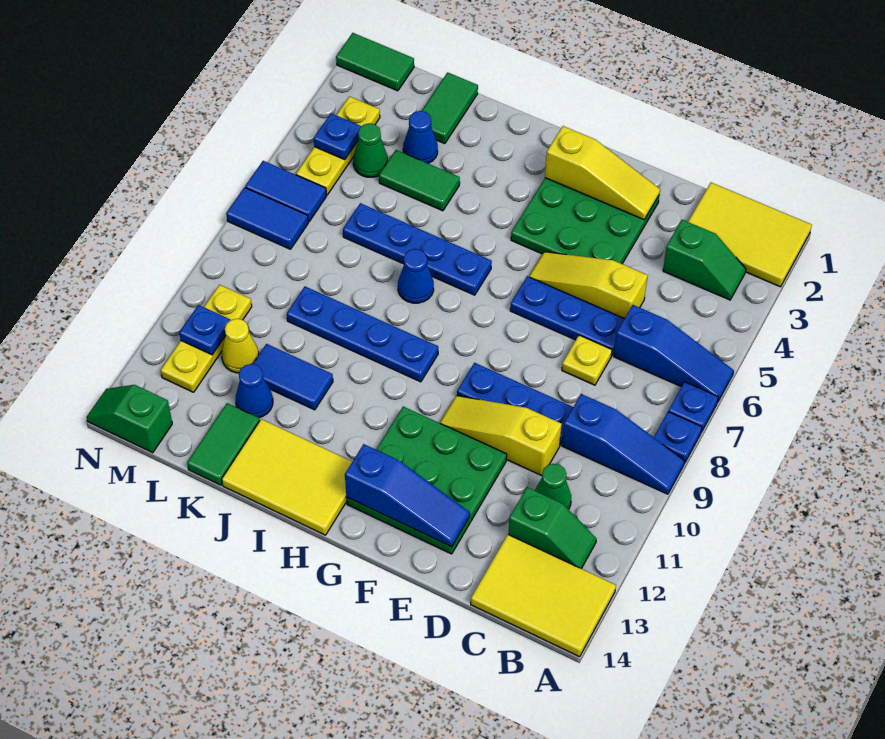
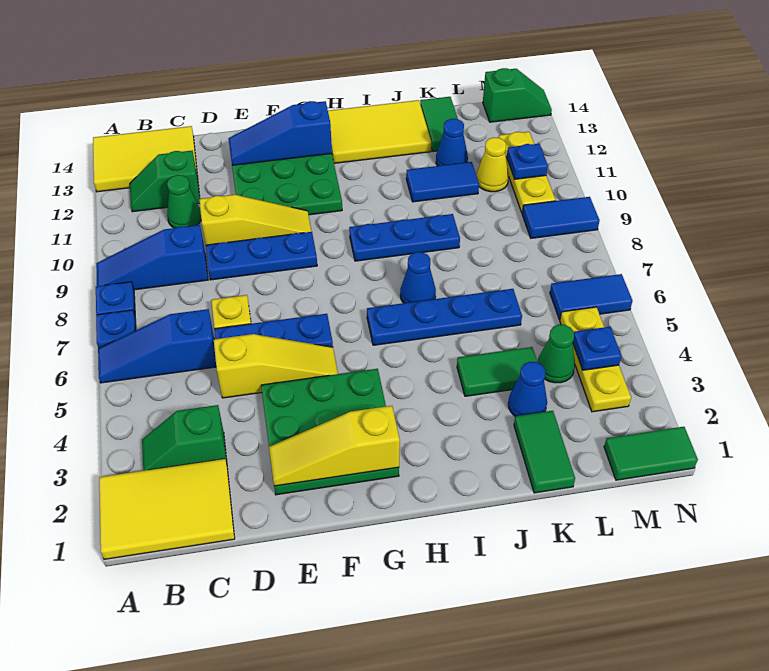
blue plate H9:K9 level 1 -> blue plate H9:J9 level 1
blue tile M7:N7 level 1 -> blue tile M9:N9 level 1

